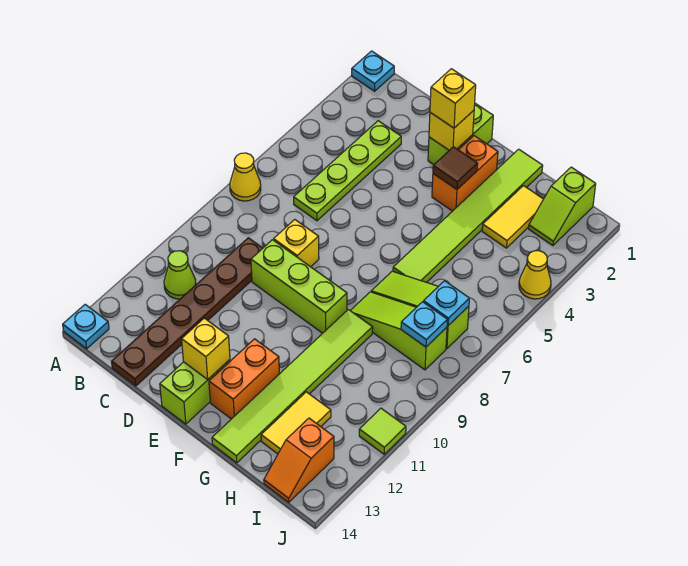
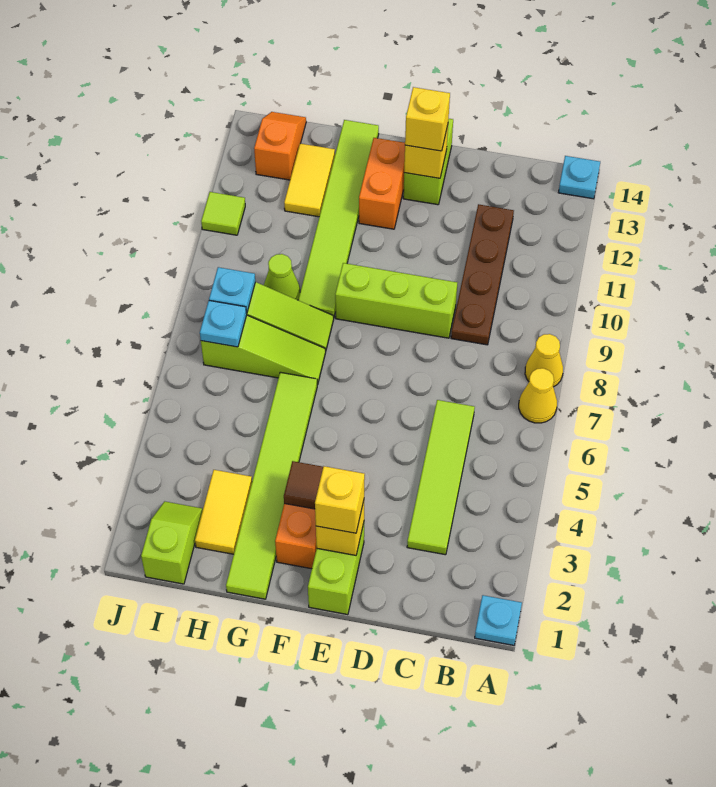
lime cone B11 level 1 -> lime cone H9 level 1
lime plate C3:C6 level 1 -> lime tile C3:C6 level 1
brown plate C9:C14 level 1 -> brown plate C9:C12 level 1
yellow brick D8 level 1 -> yellow brick E13 level 3
yellow cone J4 level 1 -> yellow cone A8 level 1

